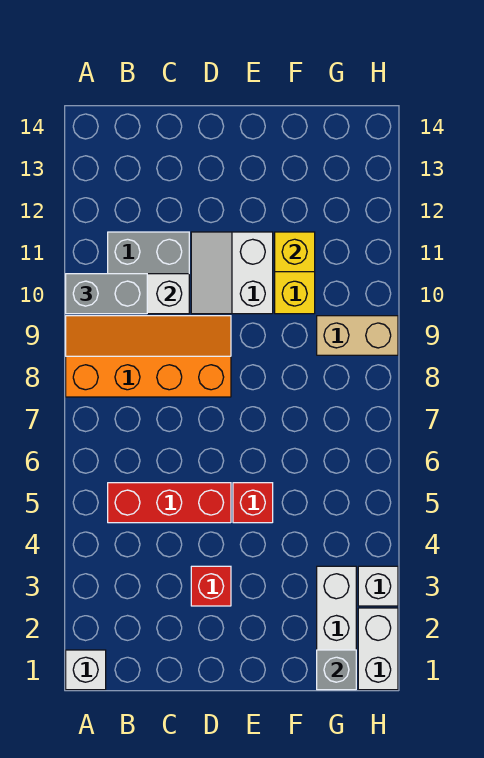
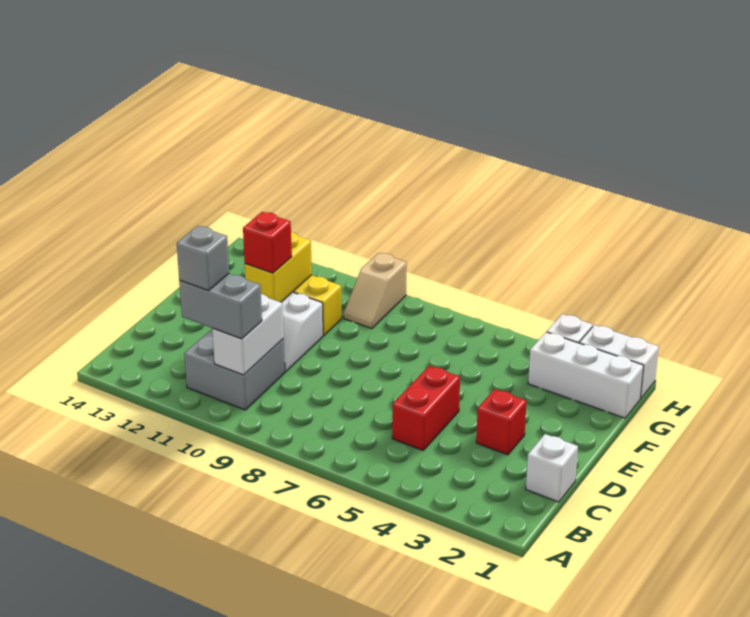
white brick A1 level 1 -> white brick C1 level 1
orange slope A8:D9 level 1 top 8 -> none
grey brick A10:B10 level 3 -> grey brick B10:B11 level 3
red brick B5:D5 level 1 -> red brick C5:D5 level 1
red brick E5 level 1 -> red brick E11 level 3
yellow brick F11 level 2 -> yellow brick E11:F11 level 2
grey brick G1 level 2 -> grey brick B11 level 4
tan brick G9:H9 level 1 -> tan slope G9:H9 level 1 top H

